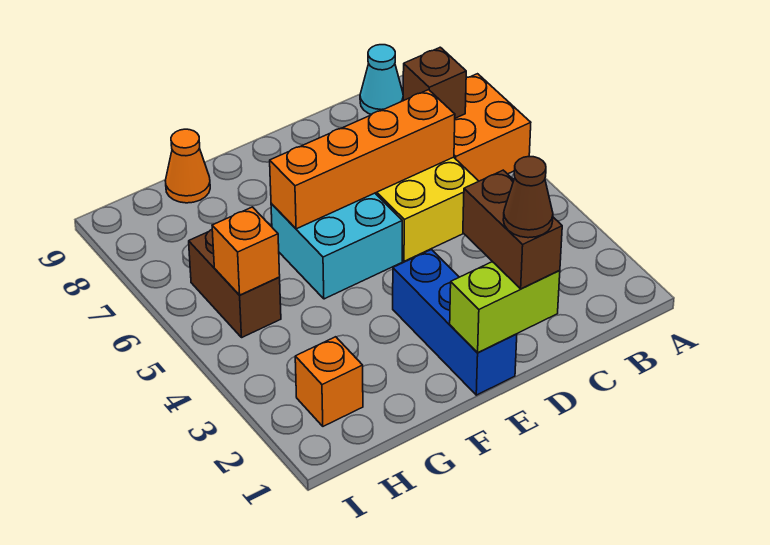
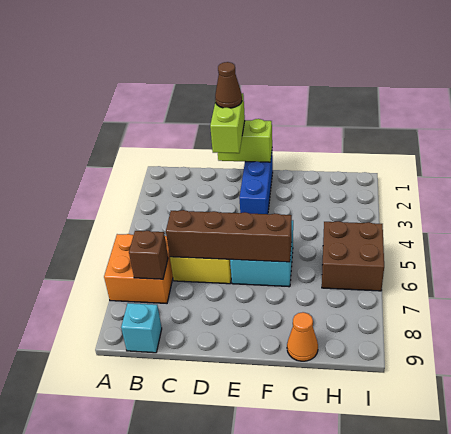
cyan cone B9 level 1 -> cyan brick B9 level 1
orange brick C6:F6 level 2 -> brown brick C6:F6 level 2
brown brick D1:D2 level 3 -> lime brick D1:D2 level 3
orange brick H2 level 1 -> none
brown brick H5:H6 level 1 -> brown brick H5:I6 level 1
orange brick H5 level 2 -> none

